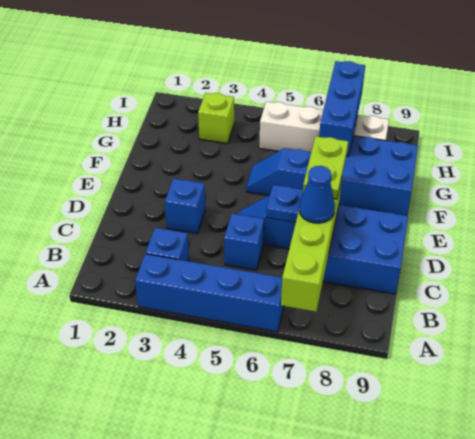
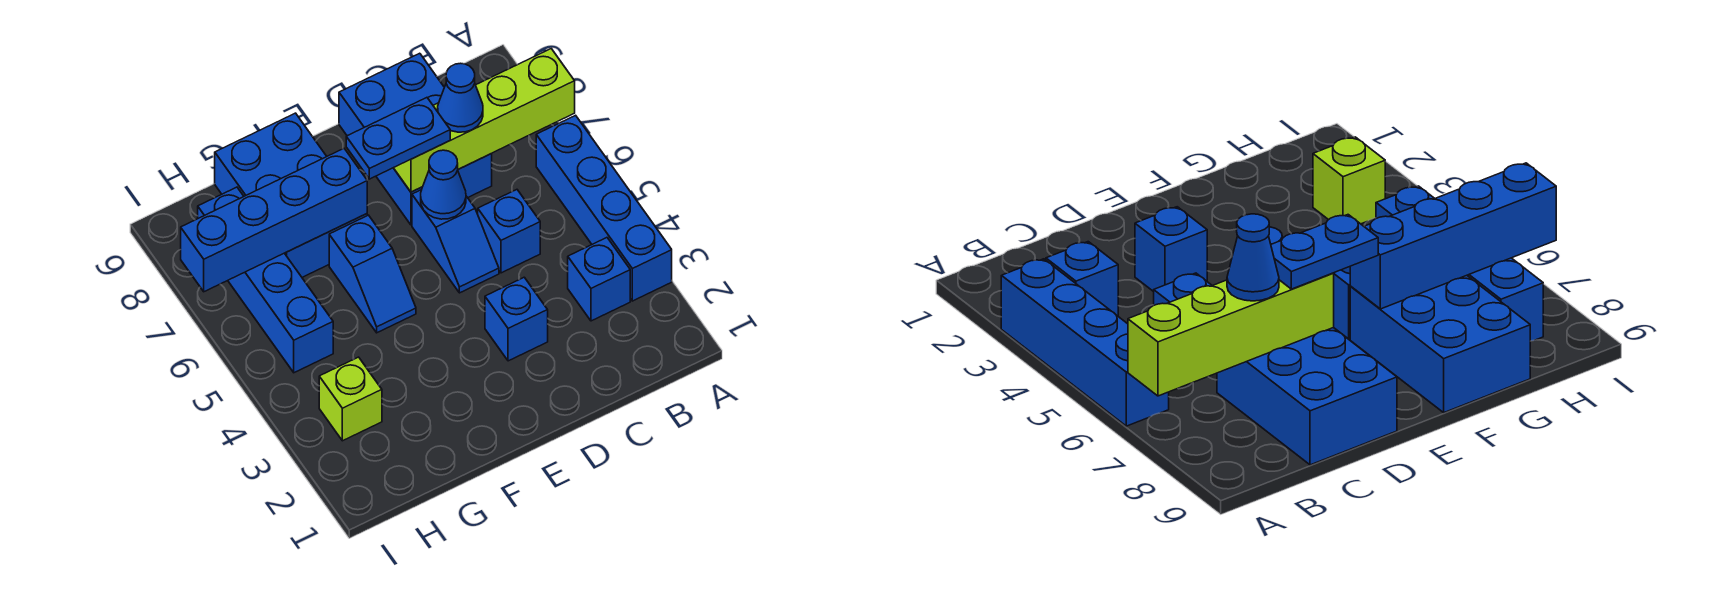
blue plate D6 level 2 -> blue cone D6 level 2
lime plate D7:E7 level 3 -> blue plate D7:E7 level 3
blue brick G7:I7 level 2 -> blue brick F7:I7 level 2
white brick H5:H8 level 1 -> blue brick H5:H8 level 1

